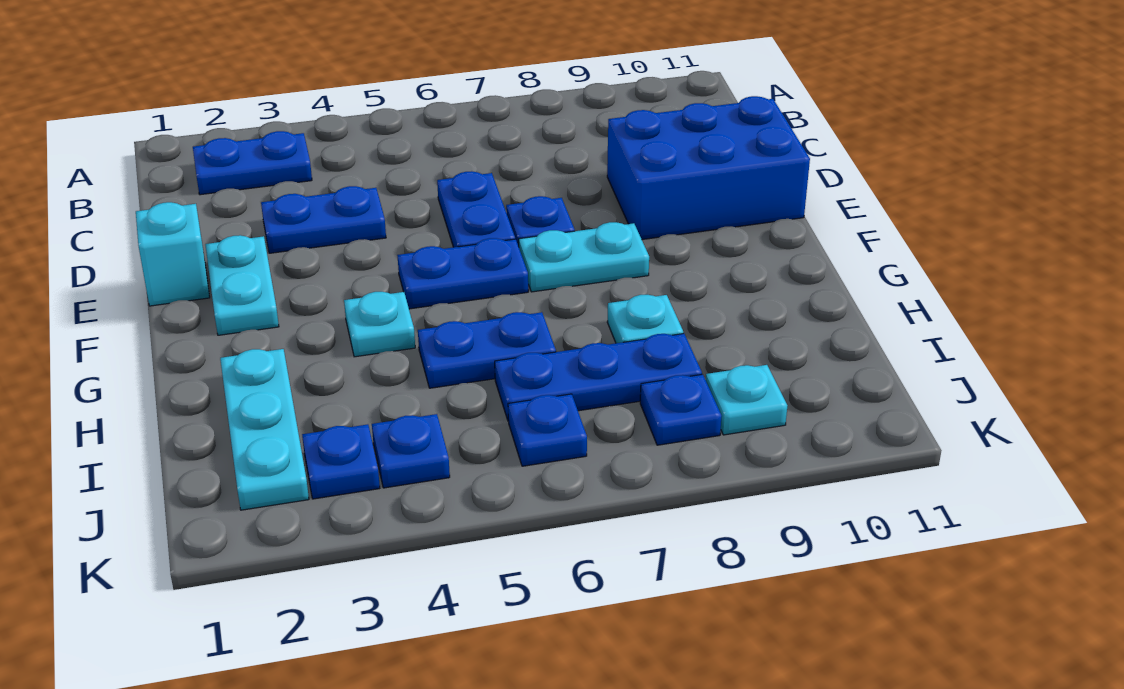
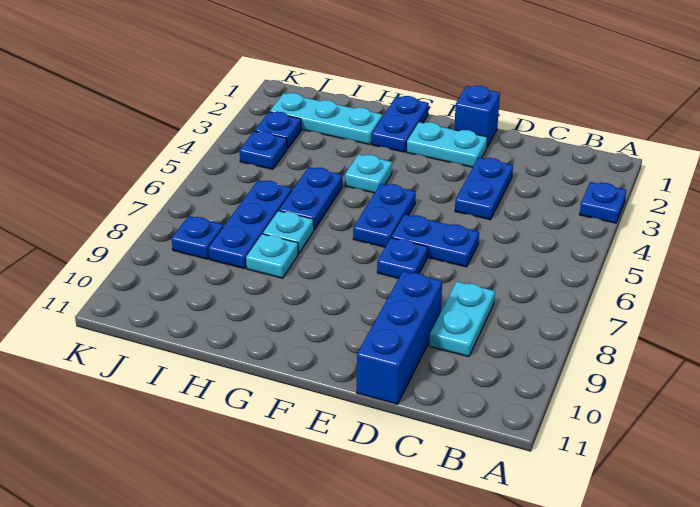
blue plate B2:B3 level 1 -> blue plate G1:G2 level 1
blue brick D9:E11 level 1 -> blue brick D9:D11 level 1
cyan brick E1 level 1 -> blue brick E1 level 1
cyan plate F7:F8 level 1 -> cyan plate C8:C9 level 1
blue plate J6 level 1 -> blue plate A3 level 1
cyan plate J9 level 1 -> cyan plate H7 level 1

